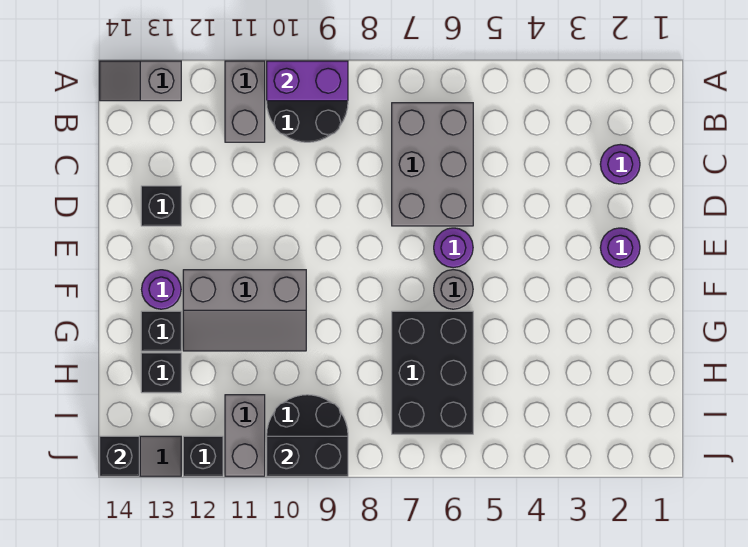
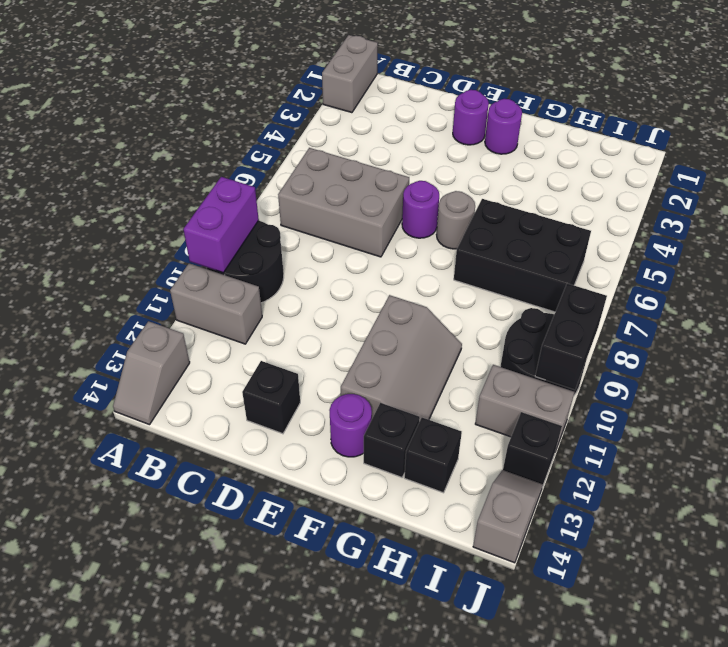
none -> grey brick A1:A2 level 1
purple round brick C2 level 1 -> purple round brick F2 level 1
black brick J14 level 2 -> none

